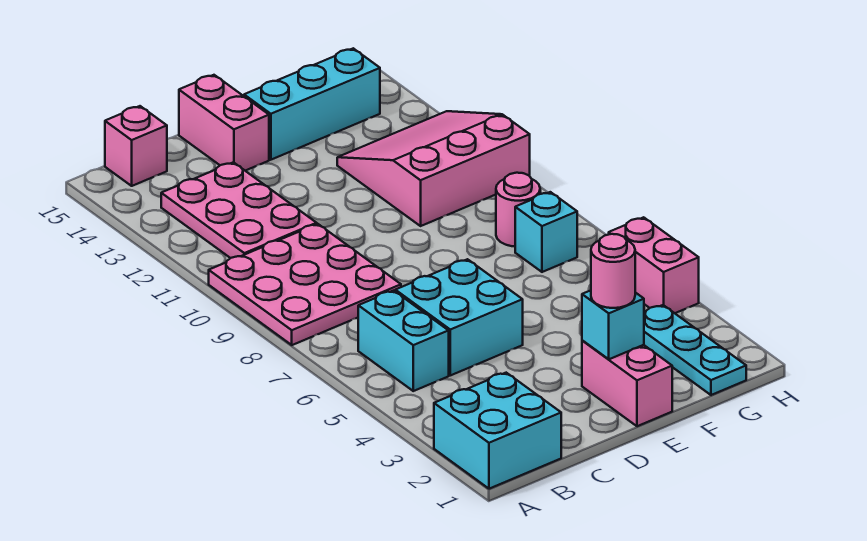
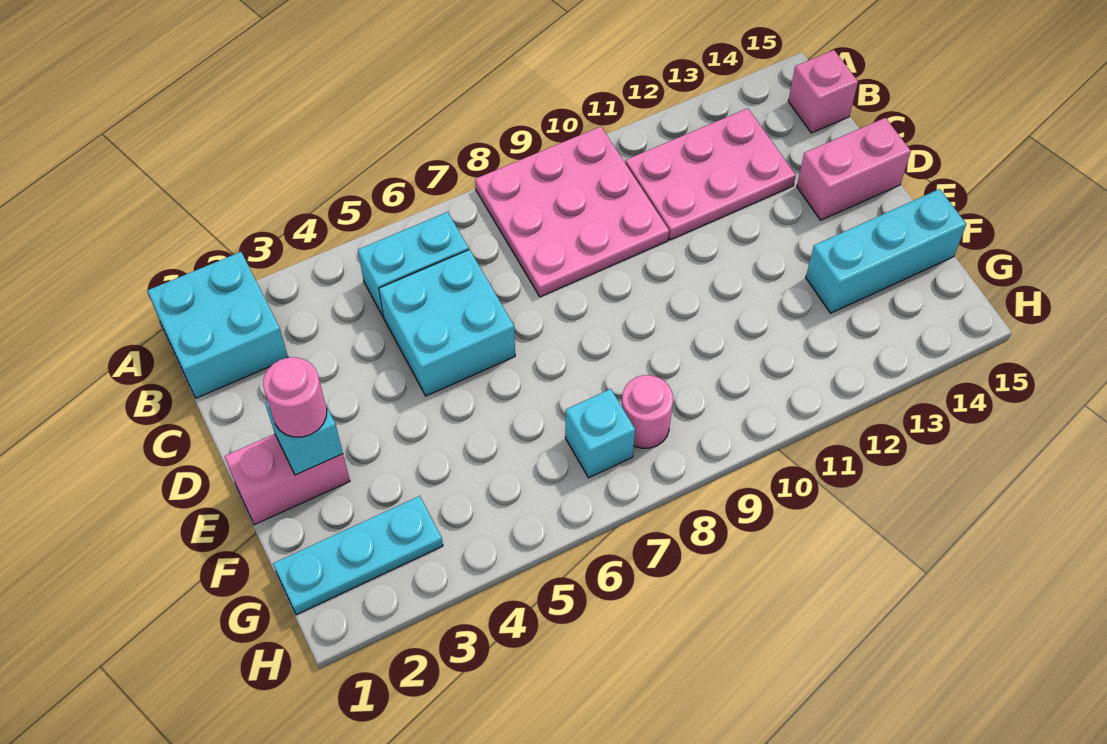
cyan brick E14:G14 level 1 -> cyan brick F13:F15 level 1
pink slope F10:H12 level 1 top 10 -> none
pink brick H4:H5 level 1 -> none

